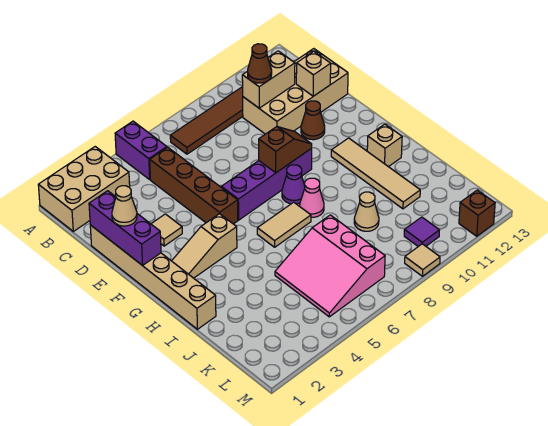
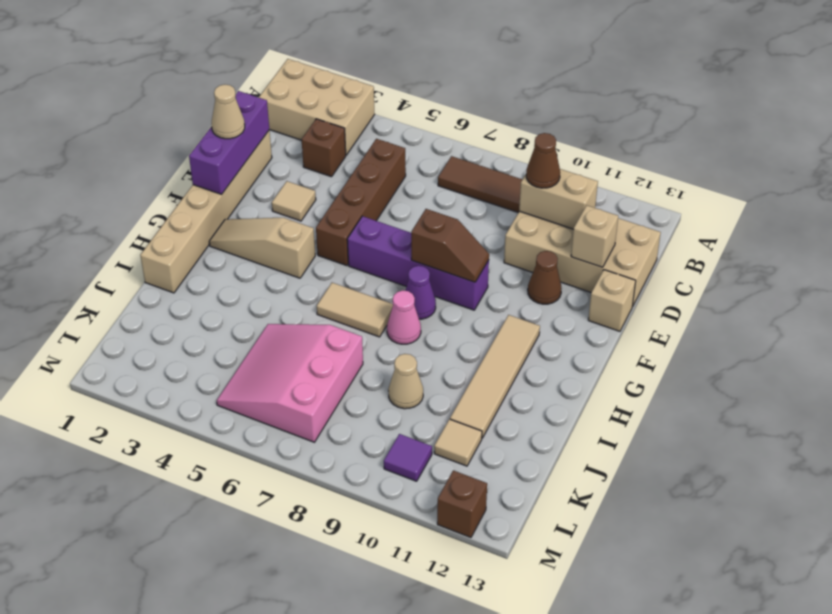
purple brick A5:B5 level 1 -> none
none -> brown brick C3 level 1
tan brick H12 level 1 -> tan brick E13 level 1
tan tile M9 level 1 -> tan tile K11 level 1

